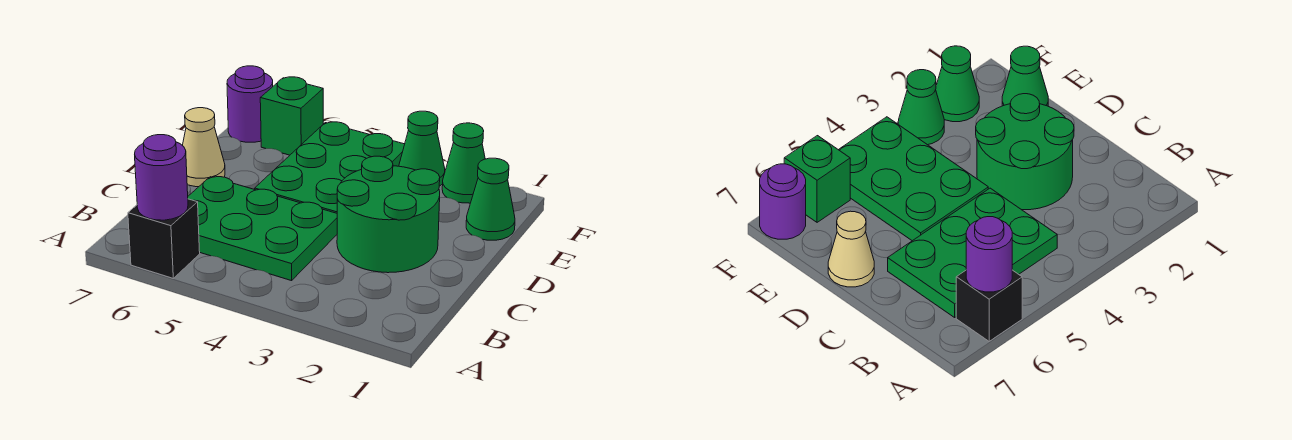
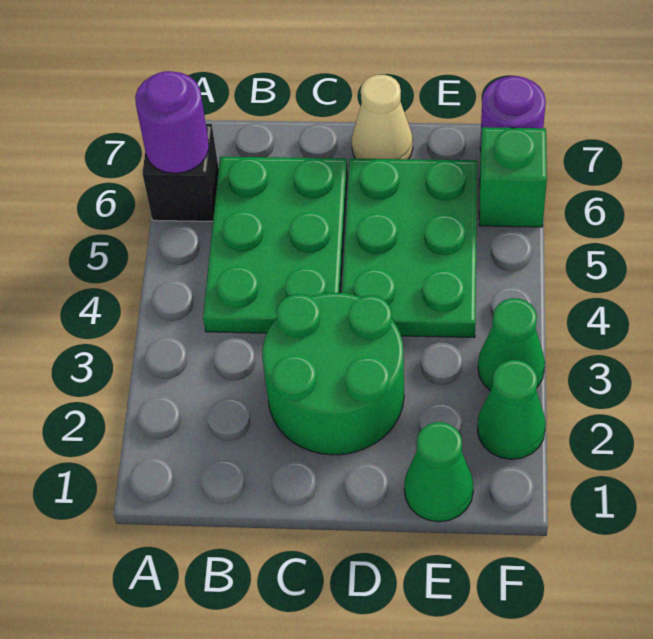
green plate D4:F5 level 1 -> green plate D4:E6 level 1

